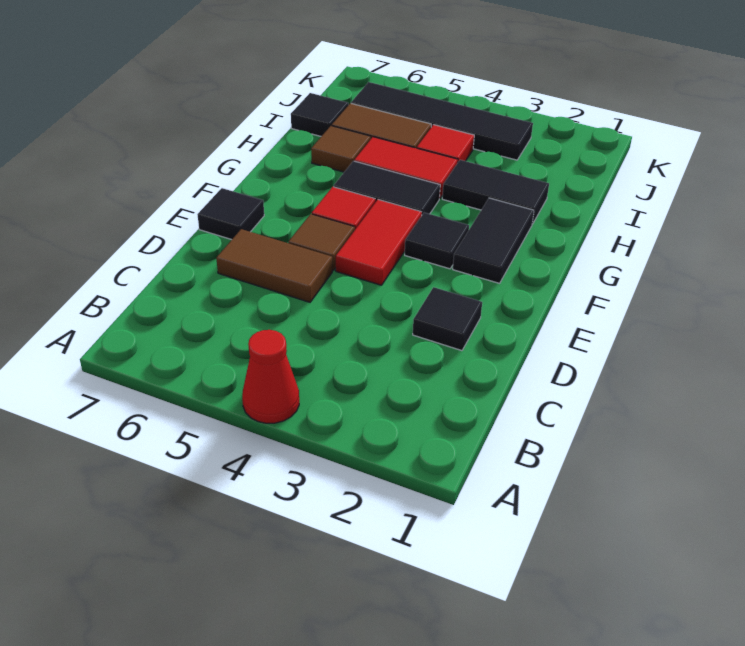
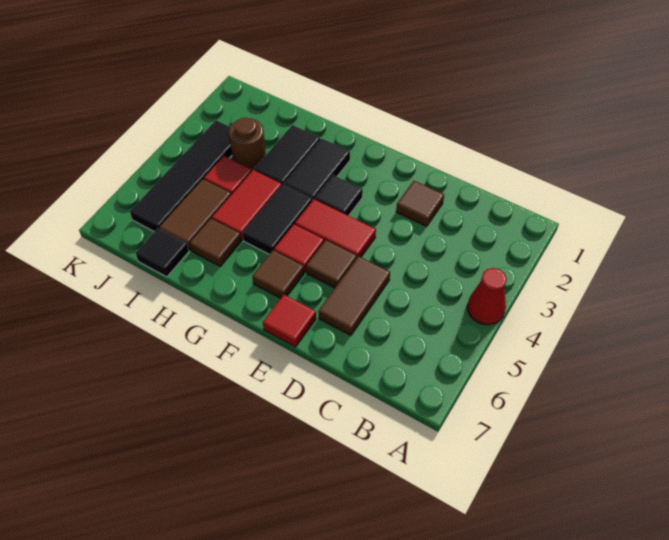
black tile D2 level 1 -> brown tile D2 level 1
black tile E7 level 1 -> red tile E7 level 1
black tile F2:G2 level 1 -> black tile G2:G3 level 1
none -> brown tile F6 level 1
none -> brown round brick I3 level 1

